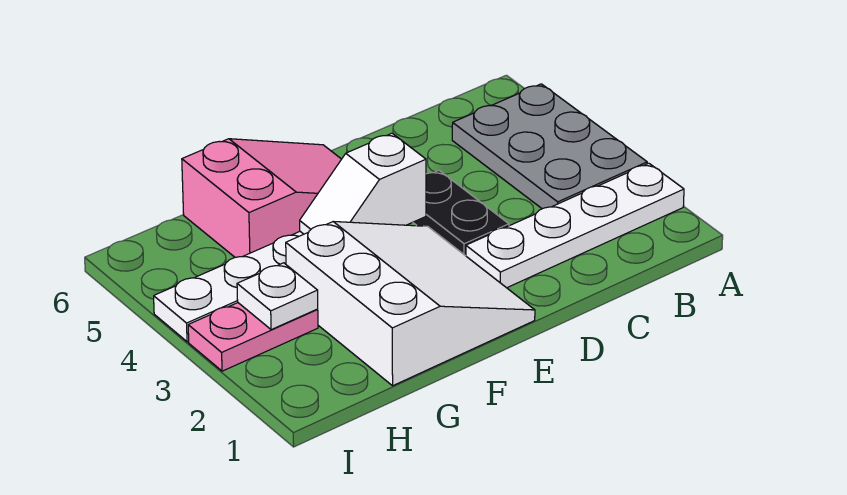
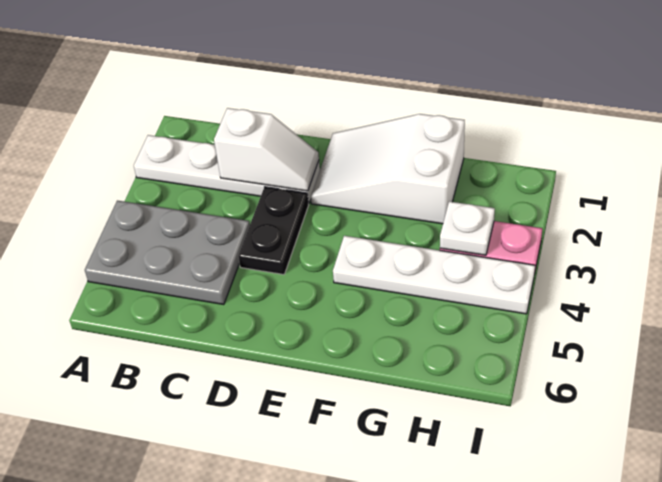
grey plate A3:B5 level 1 -> grey plate A4:C5 level 1
white slope E1:G3 level 1 top G -> white slope E1:G2 level 1 top G
white slope E4:F4 level 2 top E -> white slope C2:D2 level 2 top C
pink slope E5:G6 level 1 top G -> none

